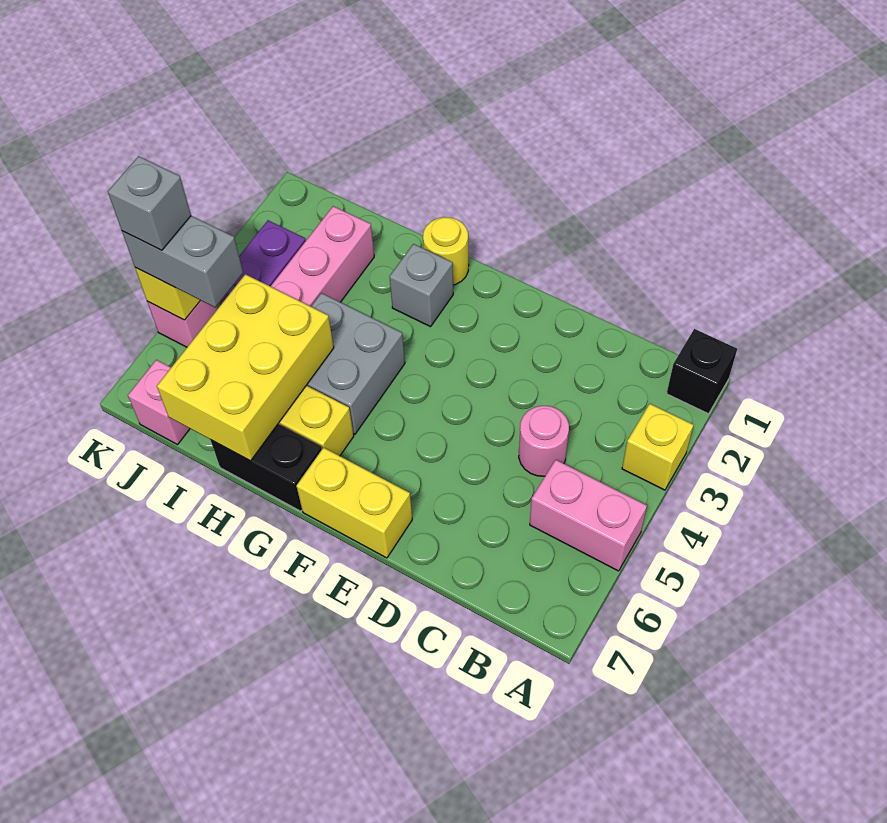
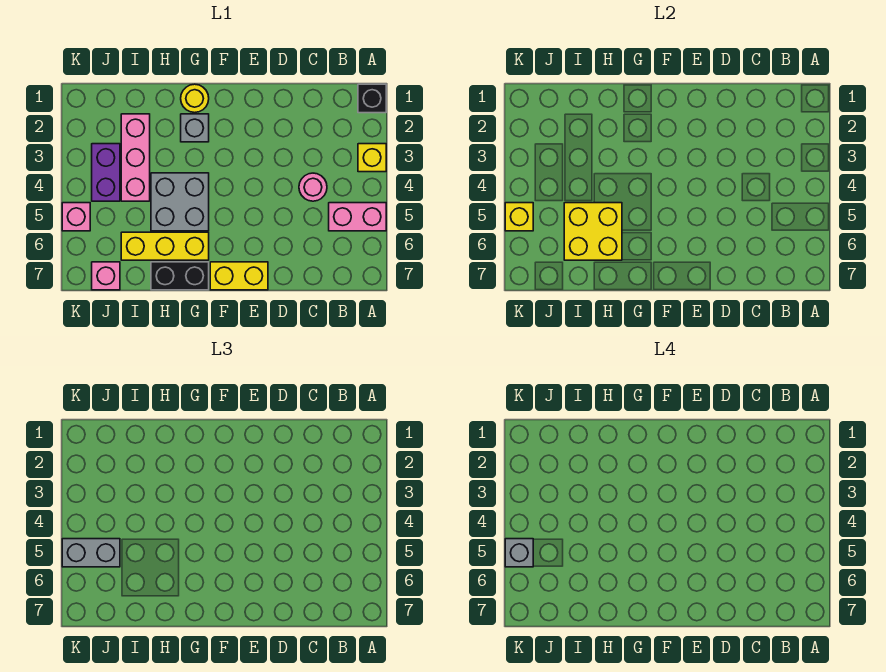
yellow brick H5:I7 level 2 -> yellow brick H5:I6 level 2

